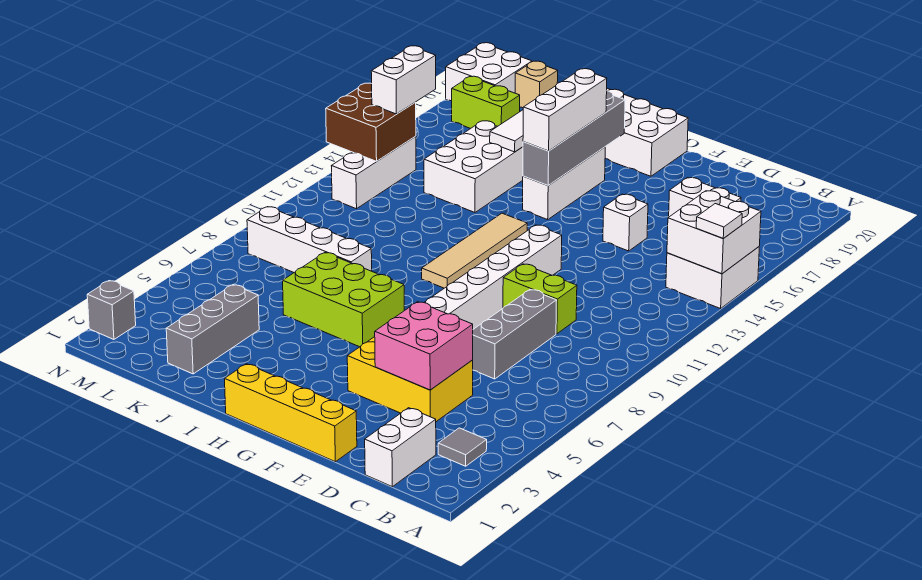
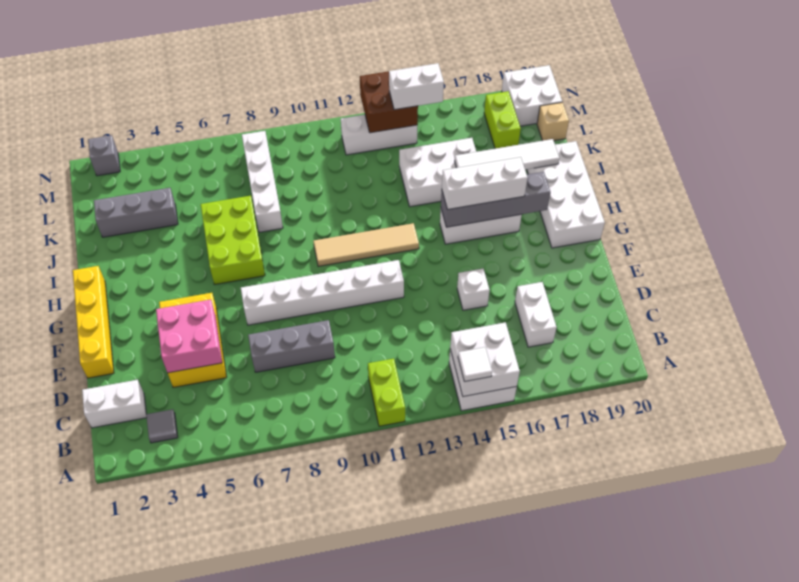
lime brick D10:E10 level 1 -> lime brick A11:B11 level 1

